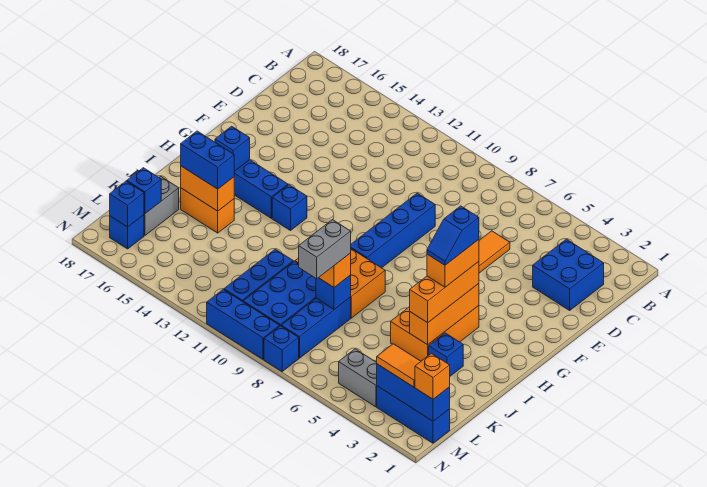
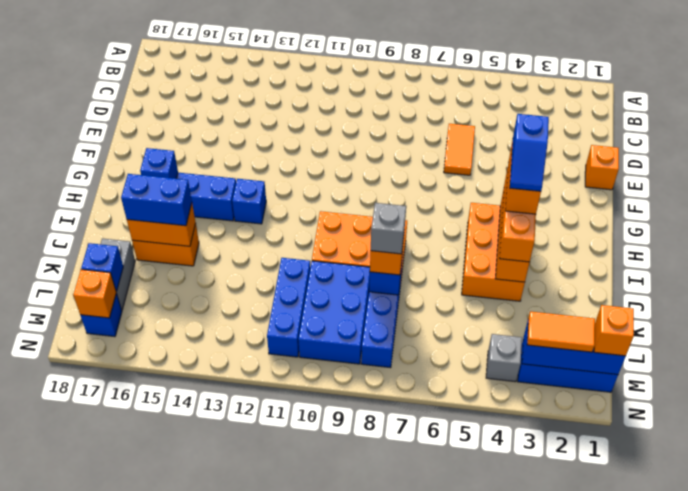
blue brick C2:D3 level 1 -> none
none -> orange brick E1 level 1
blue brick E9:H9 level 1 -> none
blue brick J3 level 1 -> none
grey brick K8:L8 level 4 -> grey brick K8 level 4
grey brick M4:M5 level 1 -> grey brick M4 level 1
blue brick M17 level 2 -> orange brick M17 level 2
blue brick N8 level 1 -> none
blue brick N9:N11 level 1 -> none

